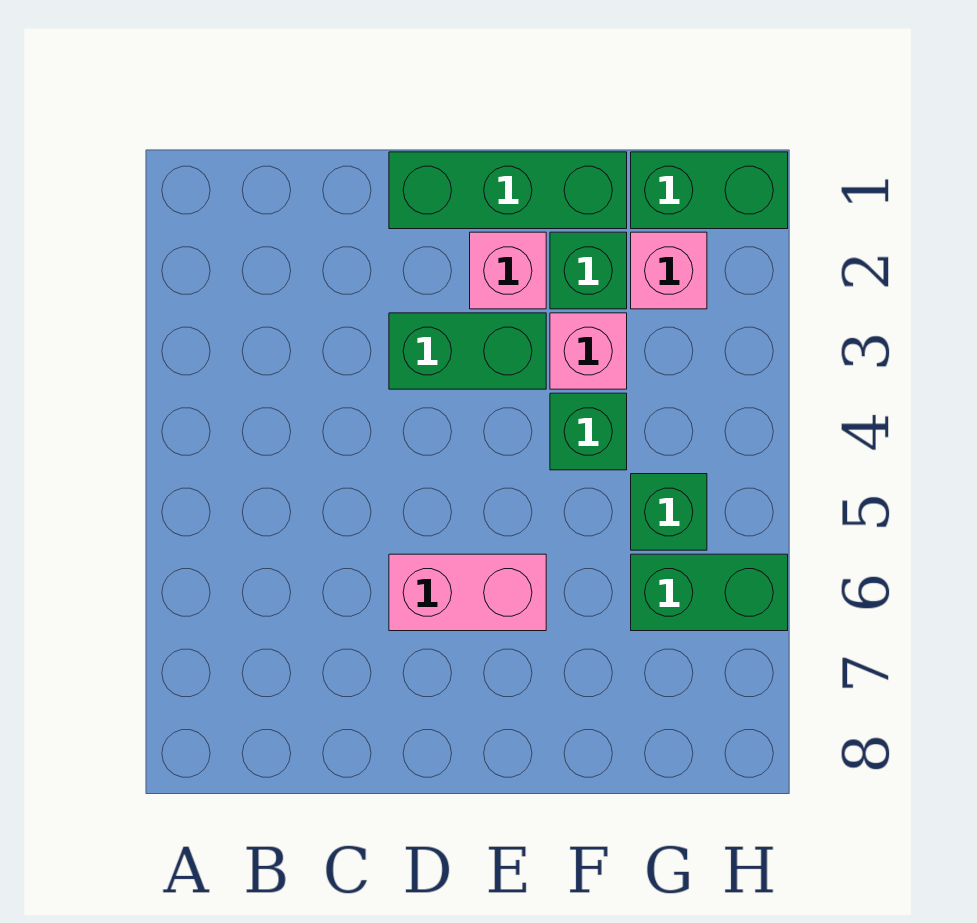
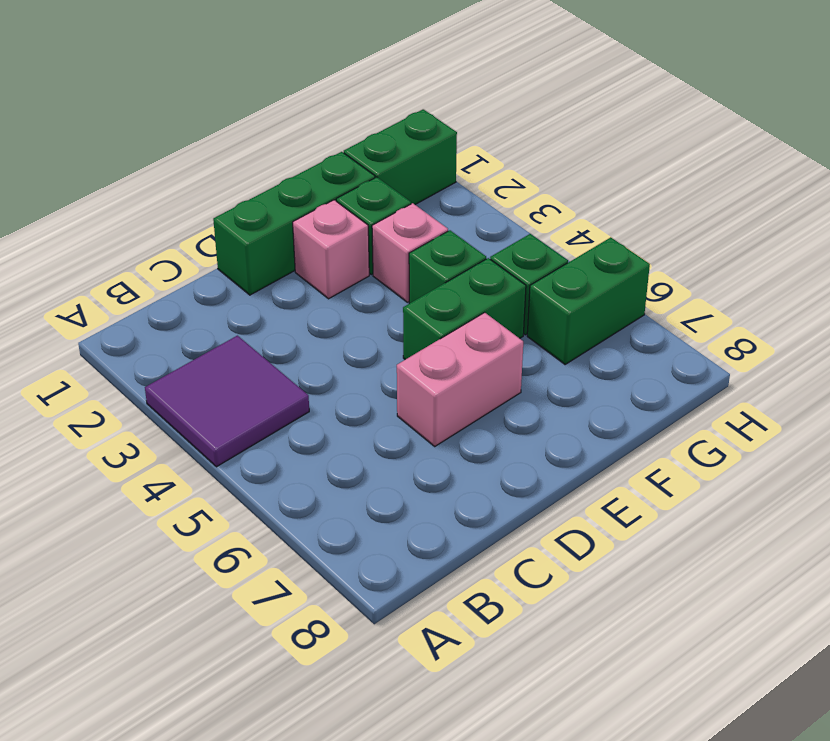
none -> purple tile A3:B4 level 1
green brick D3:E3 level 1 -> green brick E5:F5 level 1
pink brick G2 level 1 -> none

